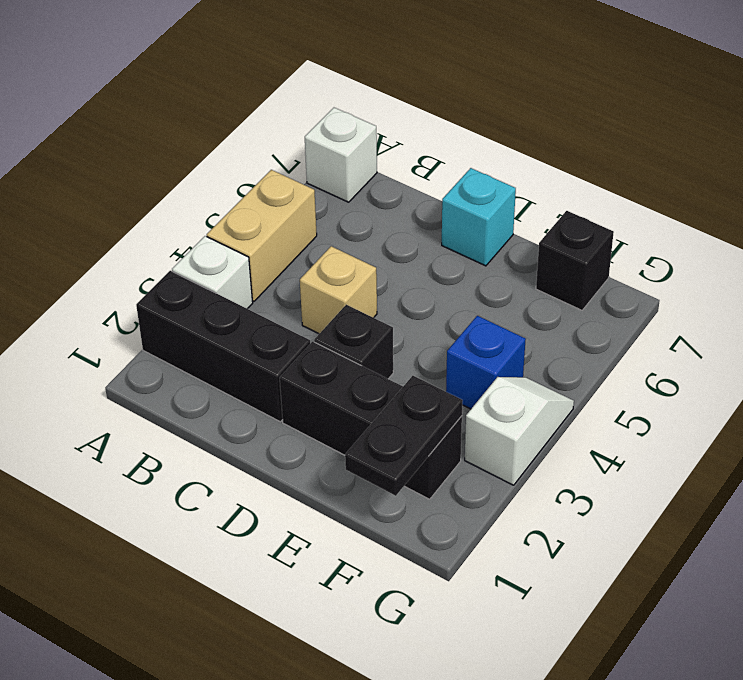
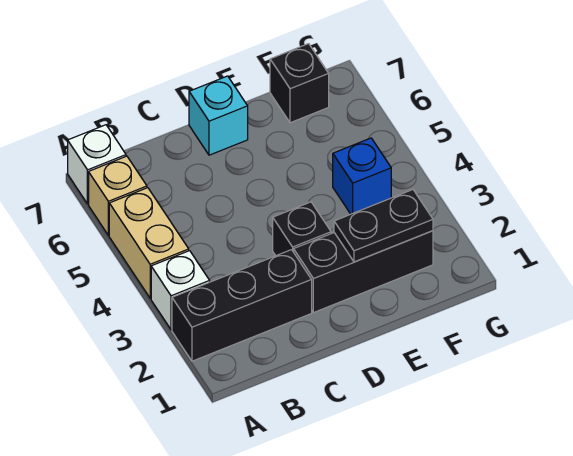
tan brick C4 level 1 -> tan brick A6 level 1
black plate F1:F2 level 2 -> black plate E2:F2 level 2
white slope G3:G4 level 1 top 3 -> none

